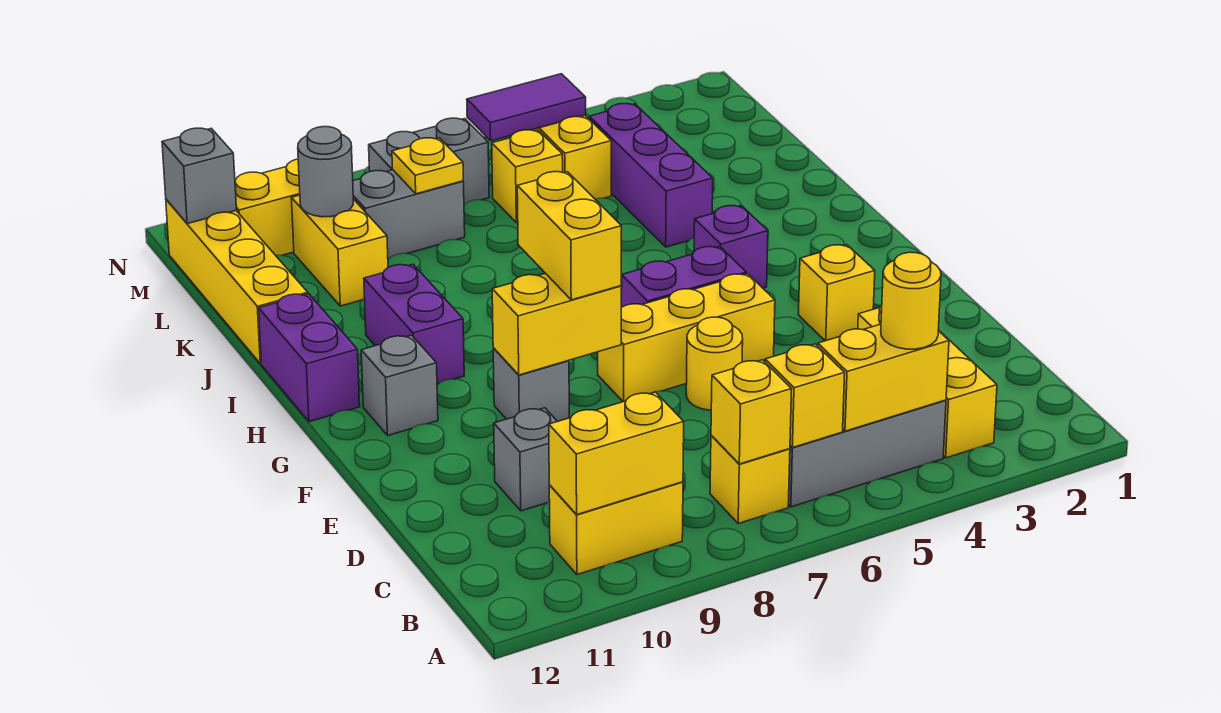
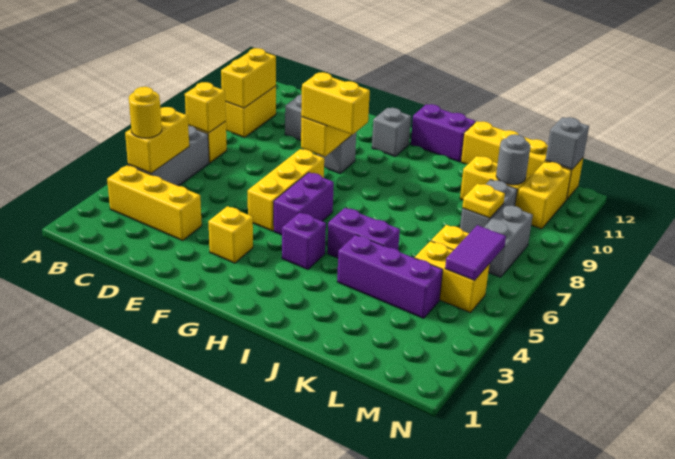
yellow brick B6 level 2 -> none
yellow round brick E6 level 1 -> none
purple brick H10:I10 level 1 -> purple brick I5:J5 level 1

